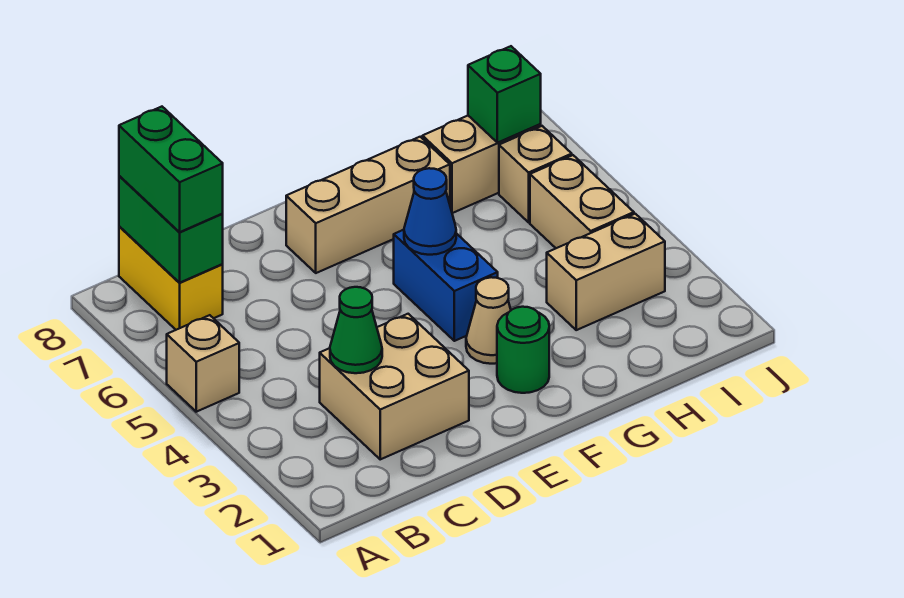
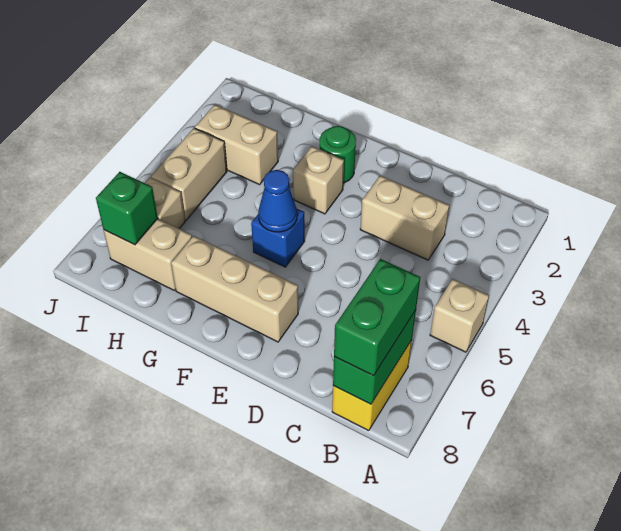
tan brick C2:D3 level 1 -> tan brick C3:D3 level 1
green cone C3 level 2 -> none
tan cone F3 level 1 -> tan brick F3 level 1
blue brick F4:F5 level 1 -> blue brick F5 level 1

